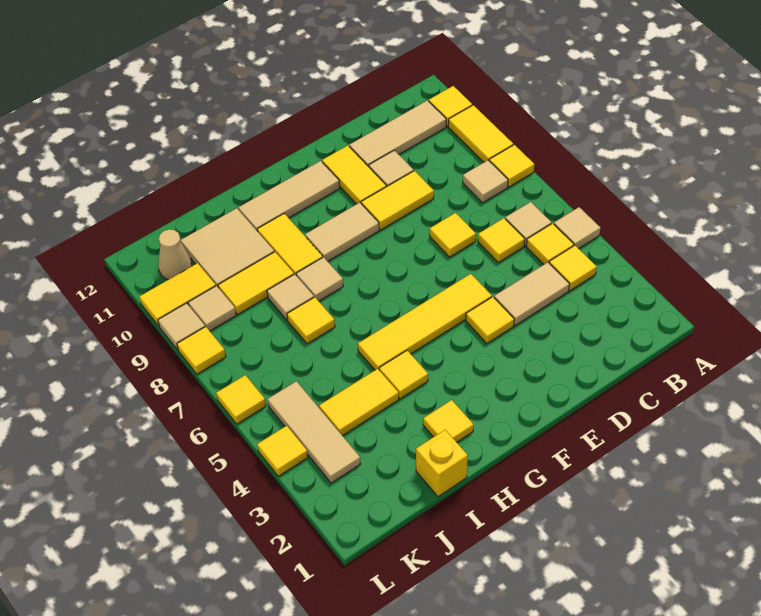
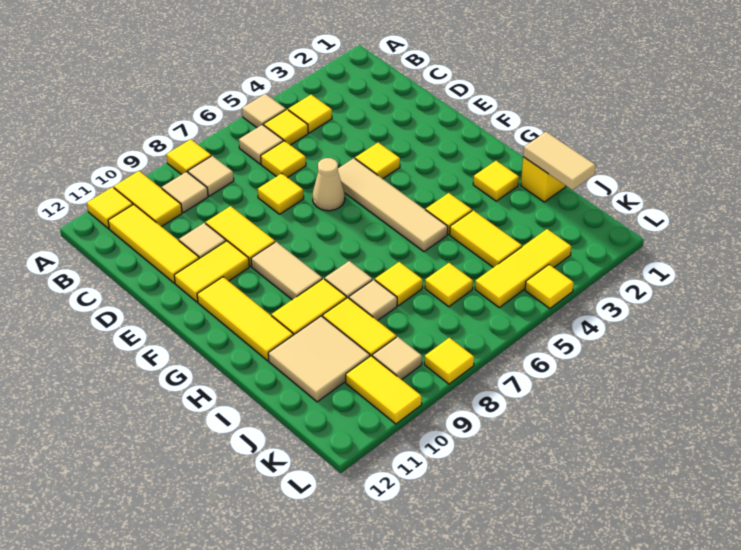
yellow tile A9:A10 level 1 -> yellow tile A10:B10 level 1
tan tile B11:D11 level 1 -> yellow tile B11:D11 level 1
tan tile C4:D4 level 1 -> tan tile I1:J1 level 2
yellow tile E5:H5 level 1 -> tan tile E5:H5 level 1
tan tile F11:H11 level 1 -> yellow tile F11:H11 level 1
tan tile K3:K5 level 1 -> yellow tile K3:K5 level 1
tan cone K11 level 1 -> tan cone E6 level 1
yellow tile L6 level 1 -> yellow tile J6 level 1
tan tile L9 level 1 -> tan tile B9 level 1

